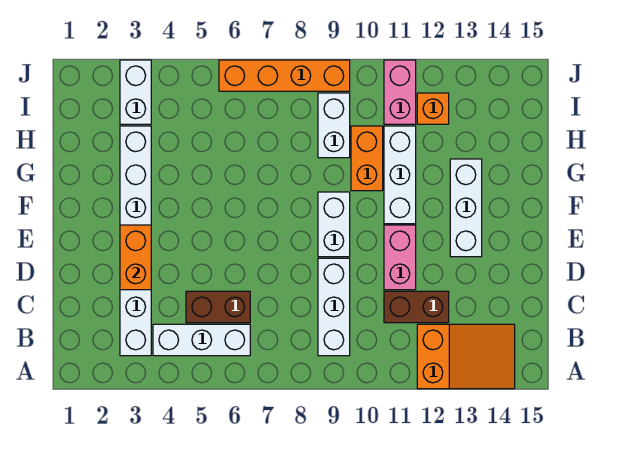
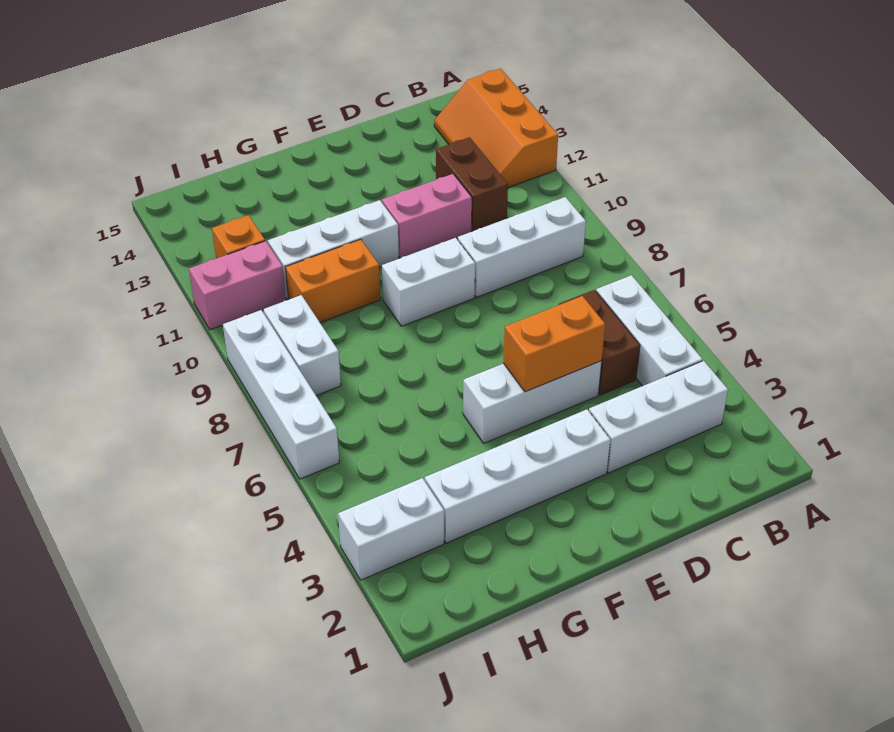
orange slope A12:B14 level 1 top 12 -> orange slope A12:B14 level 1 top A
orange brick D3:E3 level 2 -> orange brick D5:E5 level 2
white brick E13:G13 level 1 -> white brick D5:F5 level 1
white brick H9:I9 level 1 -> white brick I8:I9 level 1
orange brick J6:J9 level 1 -> white brick J6:J9 level 1

